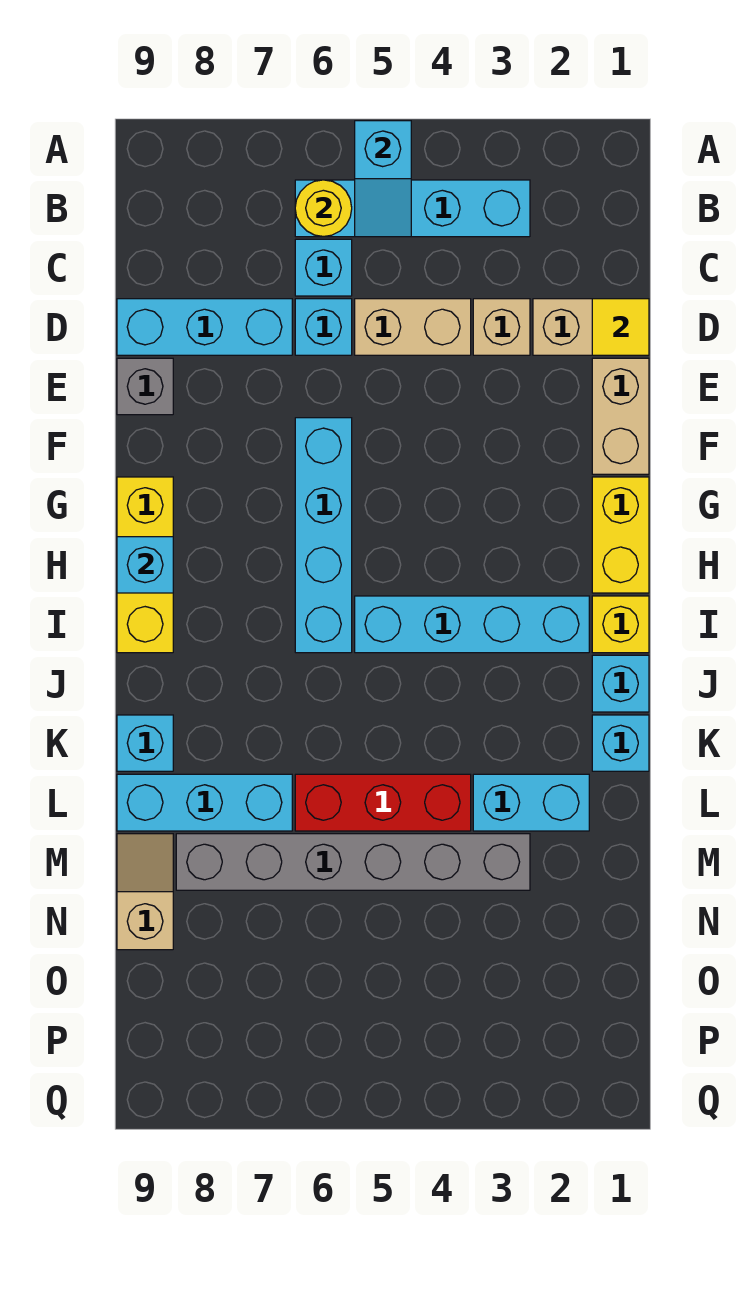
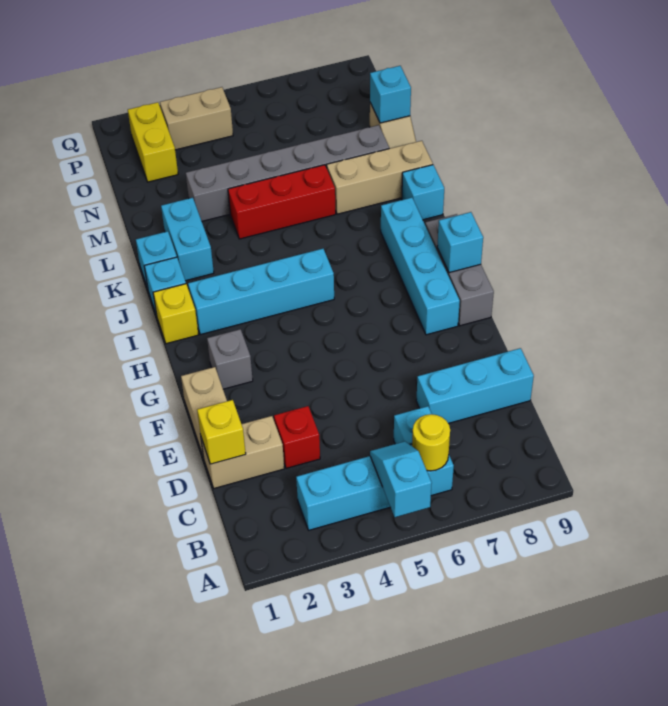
yellow tile D1 level 2 -> yellow brick D1 level 2
tan brick D3 level 1 -> red brick D3 level 1
tan brick D4:D5 level 1 -> tan brick P3:P4 level 1
cyan brick D6 level 1 -> cyan brick N9 level 2
grey brick E9 level 1 -> grey brick G2 level 1
cyan brick F6:I6 level 1 -> cyan brick G8:J8 level 1
yellow brick G1:H1 level 1 -> yellow brick O2:P2 level 1
yellow brick G9:I9 level 1 -> grey brick G9:I9 level 1
cyan brick L2:L3 level 1 -> cyan brick K2:L2 level 1
cyan brick L7:L9 level 1 -> tan brick L7:L9 level 1

